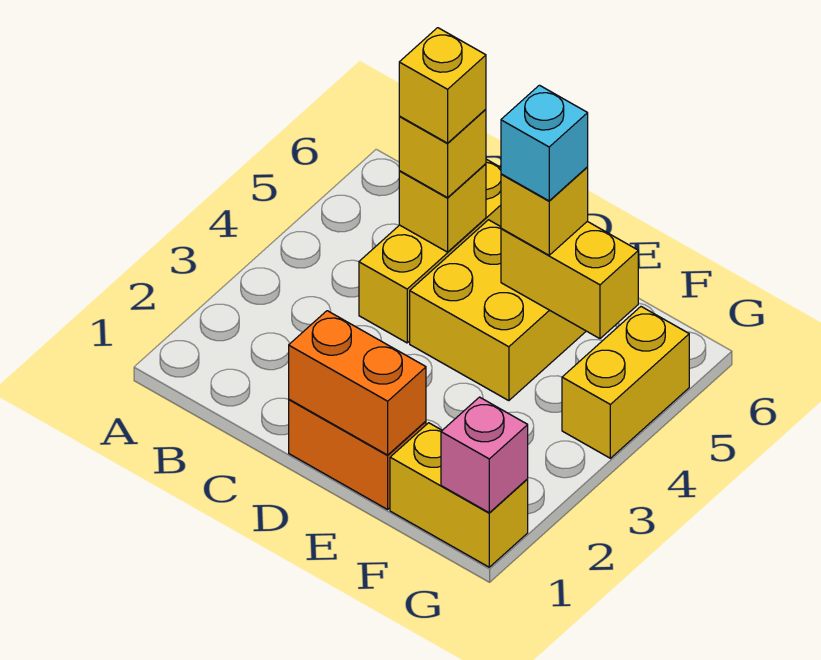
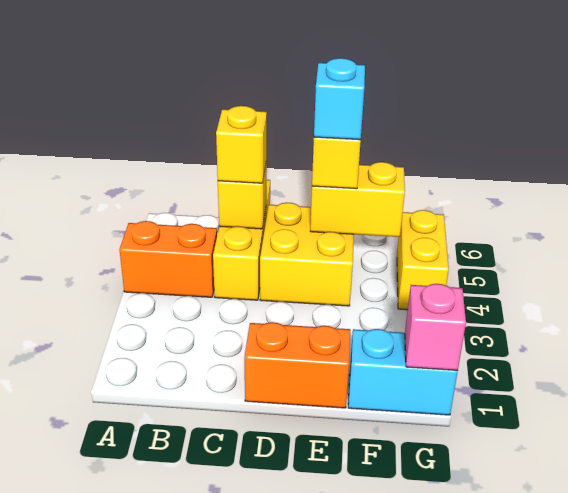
yellow brick C5 level 4 -> none
orange brick D1:E1 level 2 -> orange brick A4:B4 level 1
yellow brick F1:G1 level 1 -> cyan brick F1:G1 level 1

